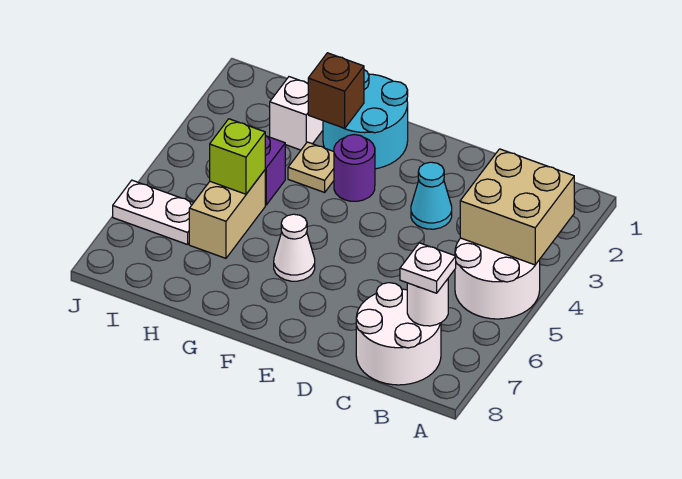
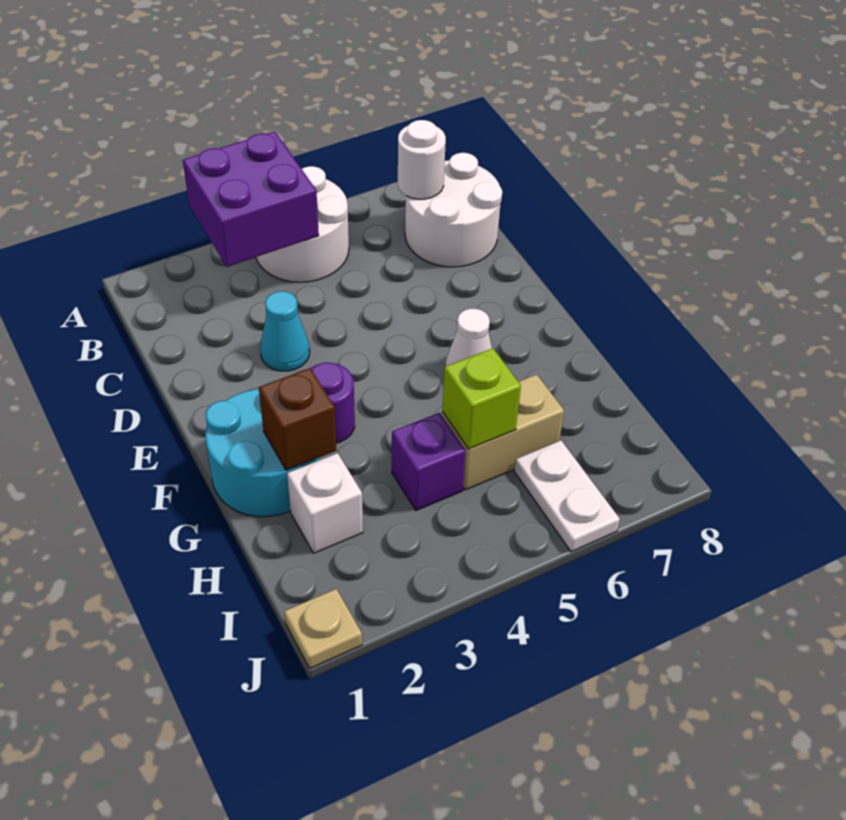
tan brick A3:B4 level 2 -> purple brick A3:B4 level 2
white plate B7 level 3 -> none
tan plate G3 level 1 -> tan plate J1 level 1

